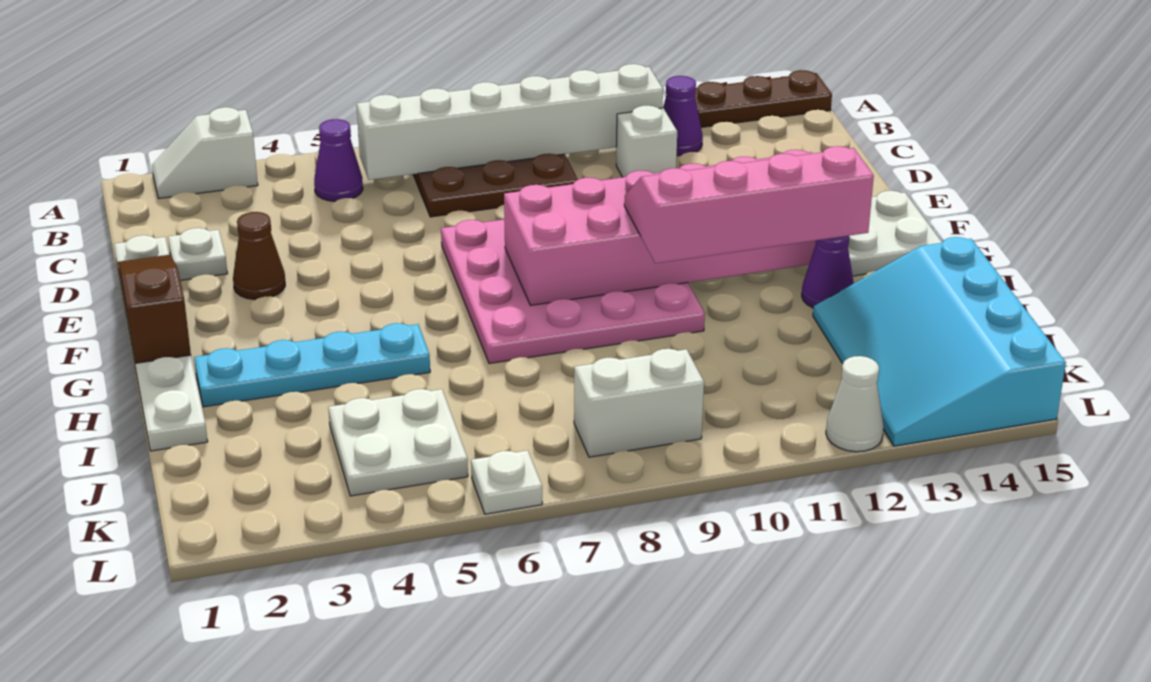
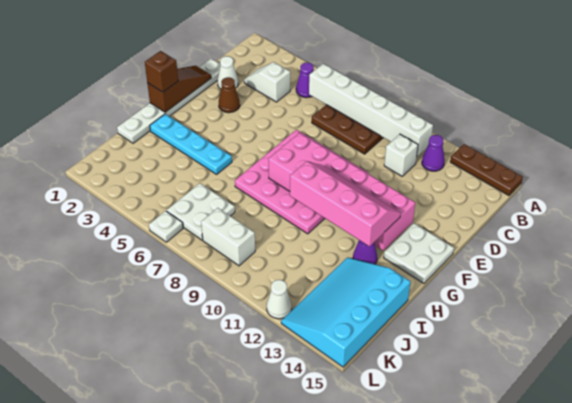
white slope A2:A3 level 1 top 3 -> white slope C3:C4 level 1 top 4
white plate D2 level 1 -> white cone D2 level 1
none -> brown brick G1 level 3
white plate J4:K5 level 1 -> white plate J6:K7 level 1

